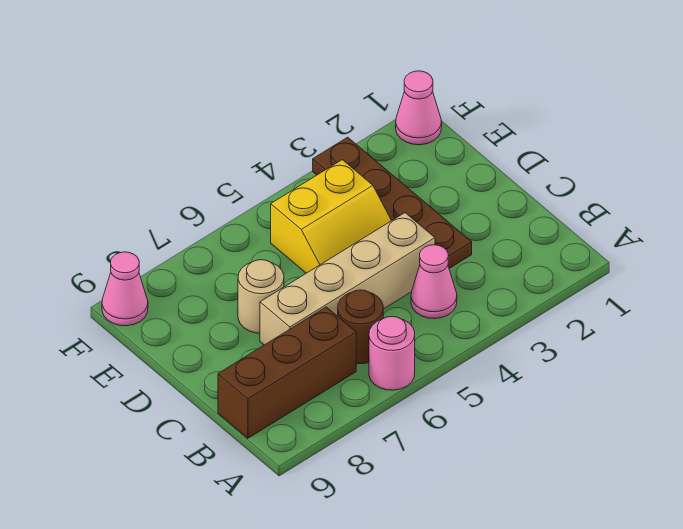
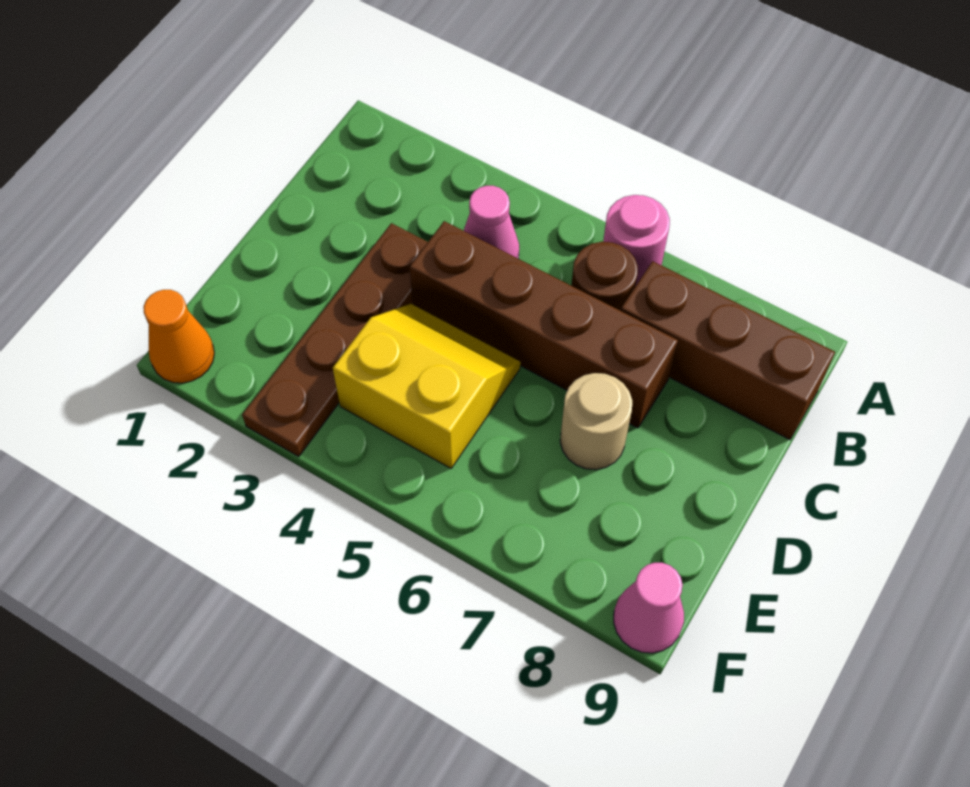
tan brick C4:C7 level 1 -> brown brick C4:C7 level 1
pink cone F1 level 1 -> orange cone F1 level 1

